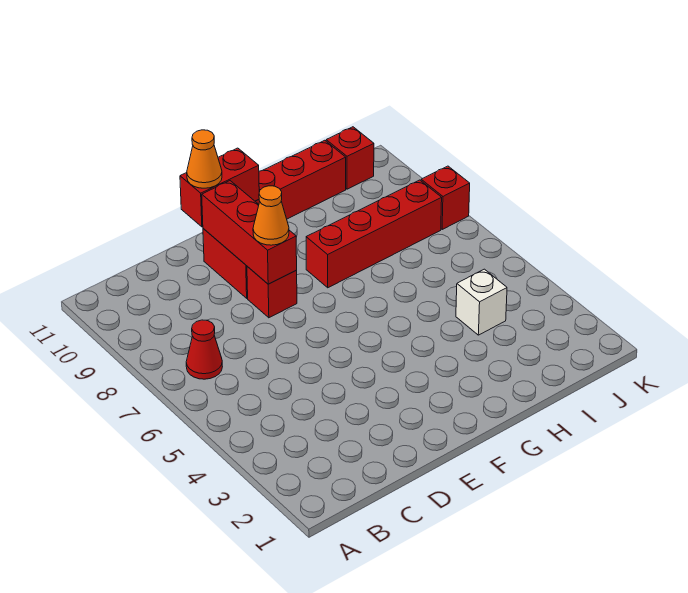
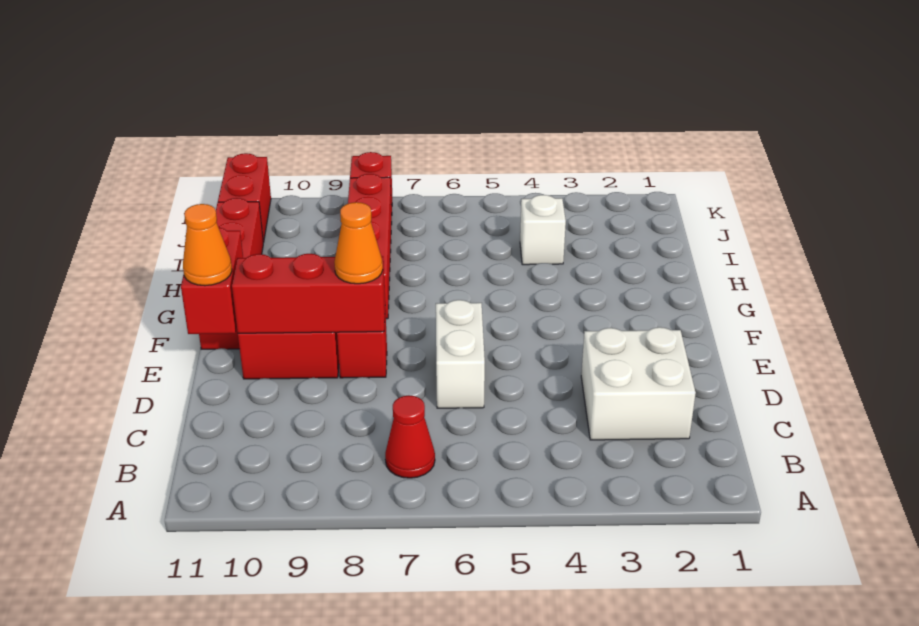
none -> white brick C2:D3 level 1
none -> white brick D6:E6 level 1
red brick J11 level 1 -> red brick J11:K11 level 1

